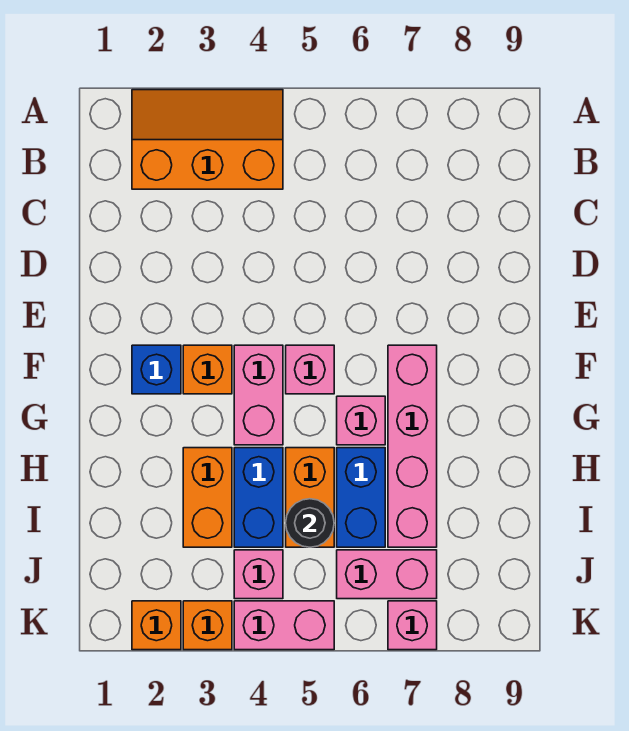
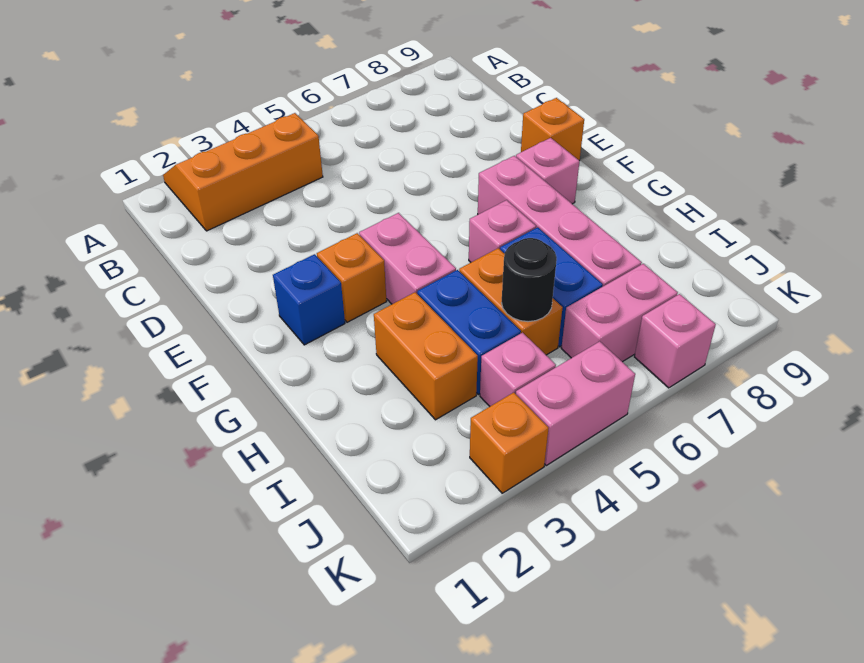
pink brick F5 level 1 -> pink brick F8 level 1
orange brick K2 level 1 -> orange brick E9 level 1

